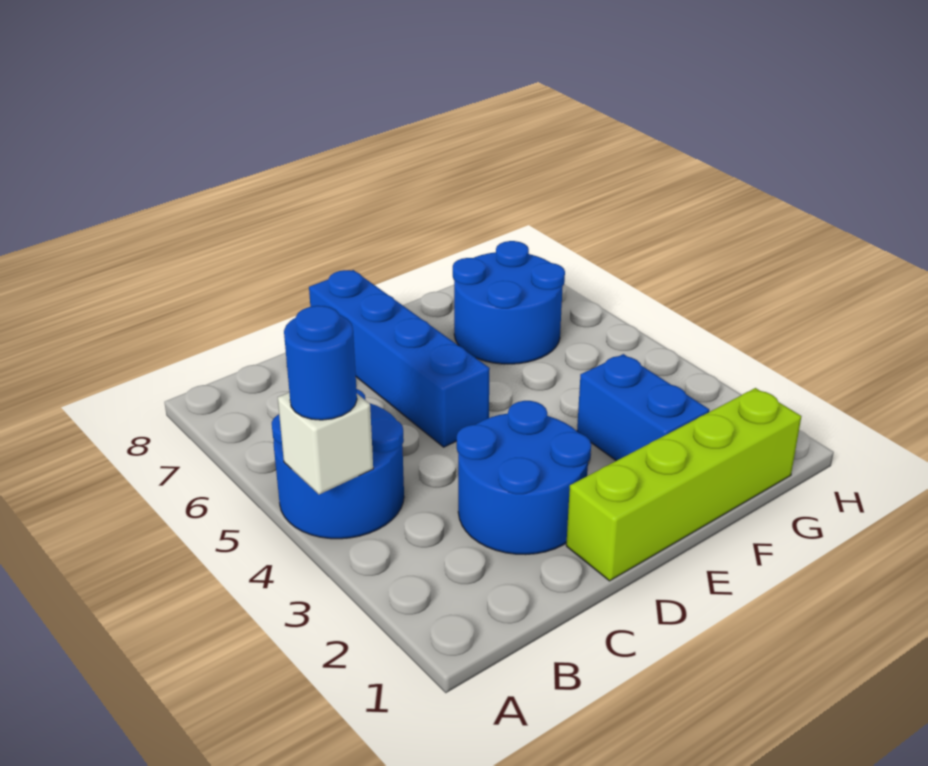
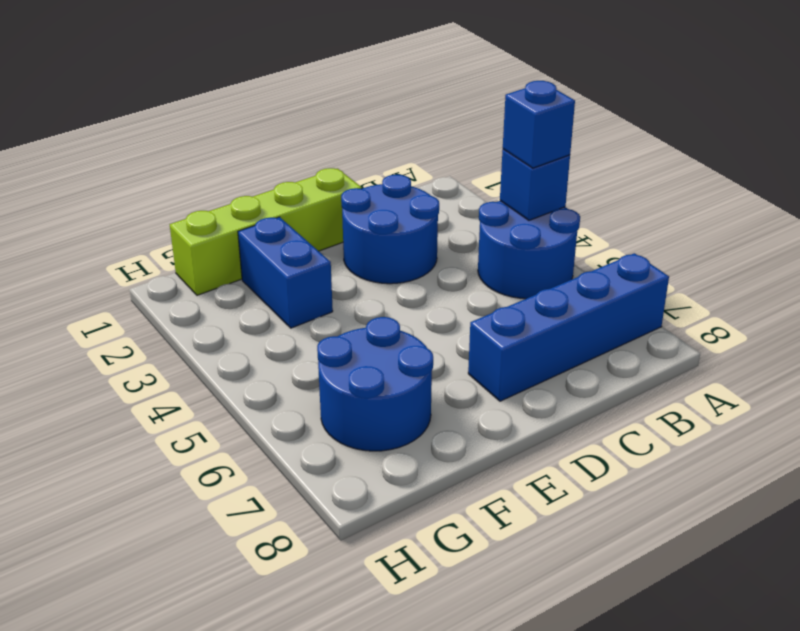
white brick A4 level 2 -> blue brick A4 level 2
blue round brick A4 level 3 -> blue brick A4 level 3
blue brick D5:D8 level 1 -> blue brick A7:D7 level 1

